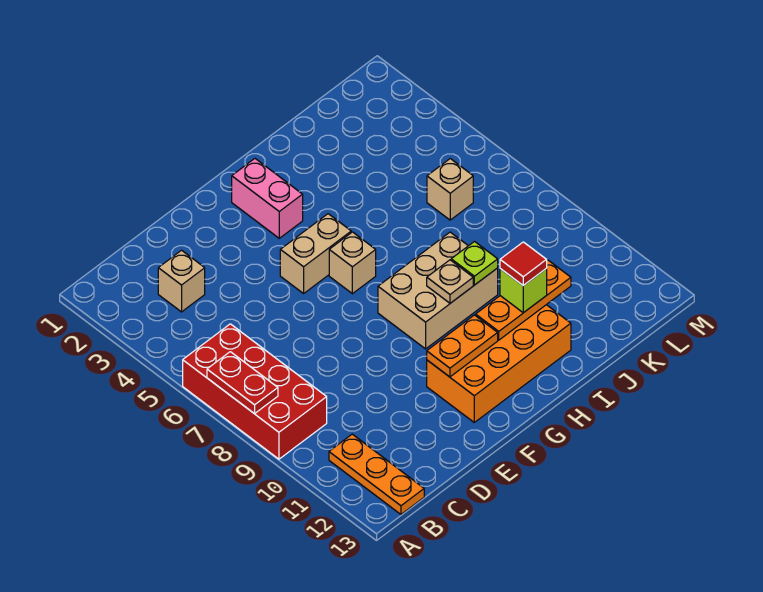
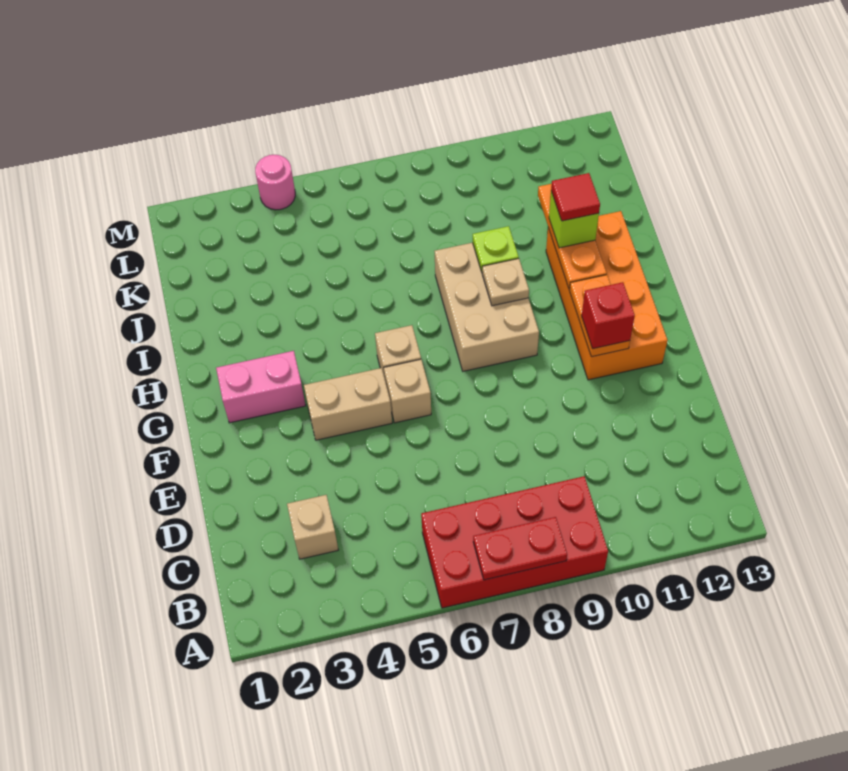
orange plate B11:B13 level 1 -> none
tan brick F5:G5 level 1 -> tan brick F4:F5 level 1
none -> red brick F11 level 3
tan brick K6 level 1 -> tan brick F6 level 1
none -> pink round brick M4 level 1

